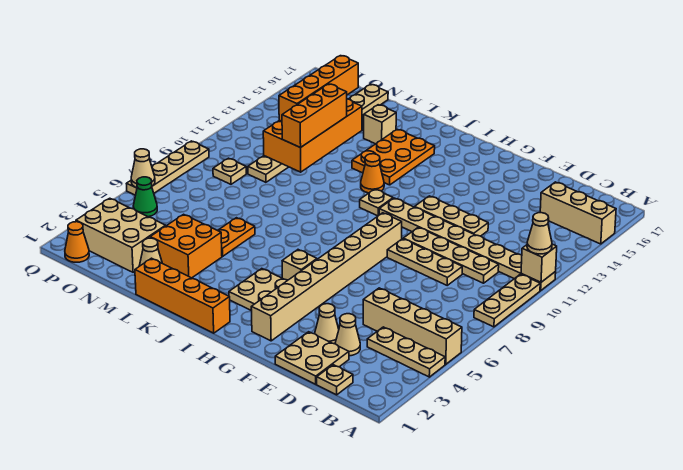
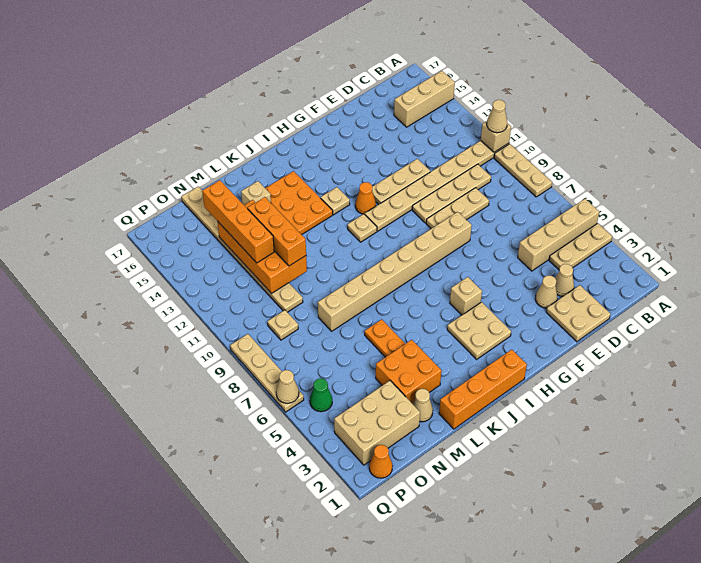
tan plate C1 level 1 -> tan plate I13 level 1
tan brick G2:G9 level 1 -> tan brick F8:M8 level 1
orange cone J12 level 1 -> orange cone H12 level 1

